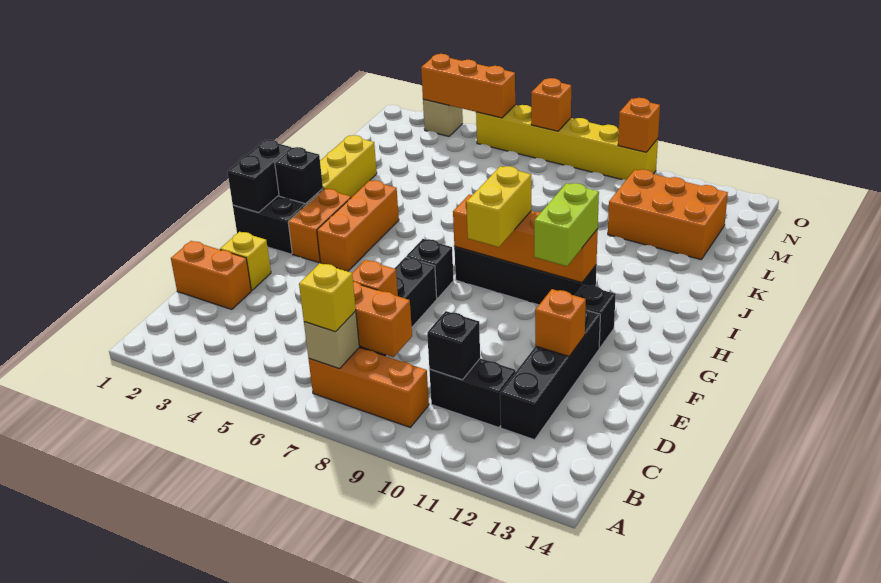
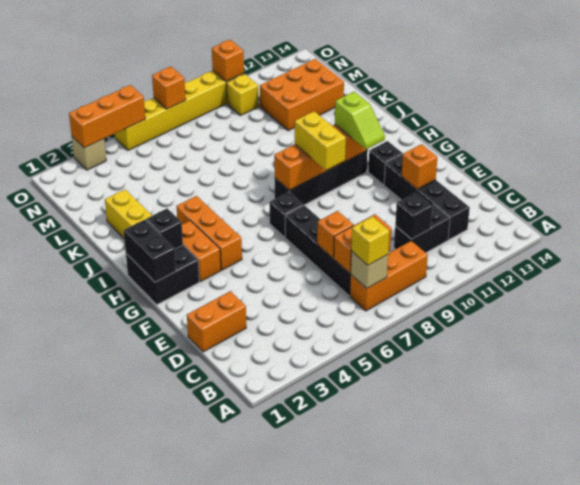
yellow brick E2 level 1 -> yellow brick N10 level 1
lime brick G11:H11 level 3 -> lime slope G11:H11 level 3 top H

